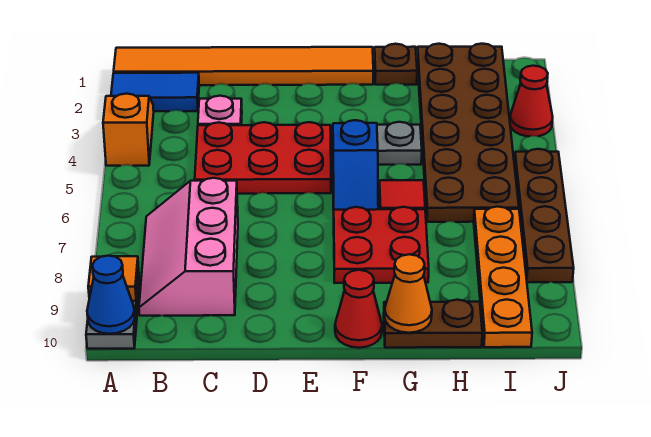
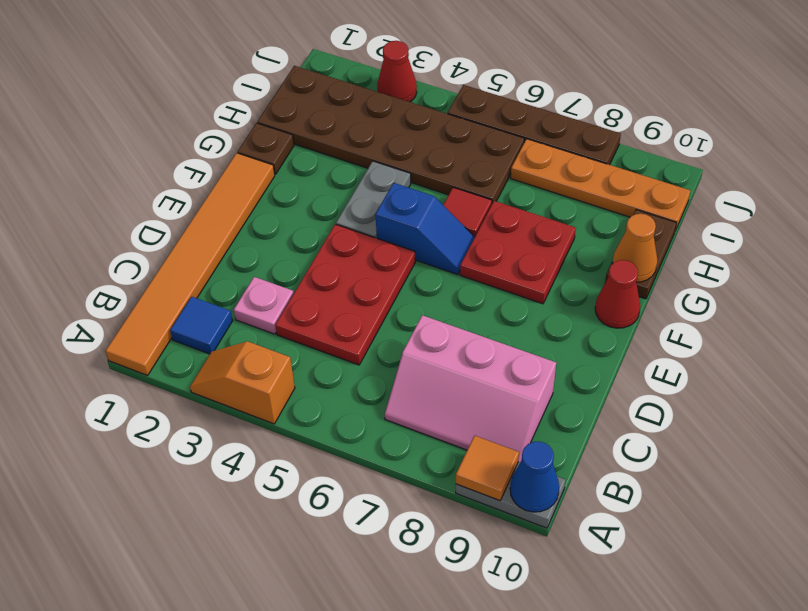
blue tile A2:B2 level 1 -> blue tile B2 level 1

